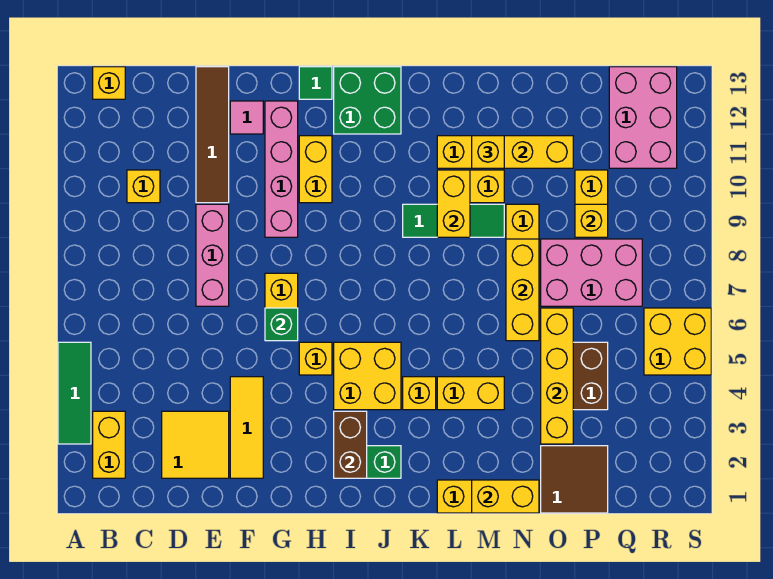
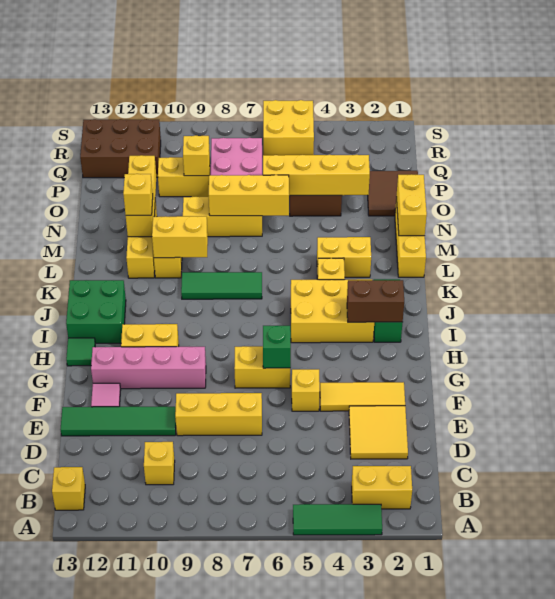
pink brick E7:E9 level 1 -> yellow brick E7:E9 level 1
brown tile E10:E13 level 1 -> green tile E10:E13 level 1
yellow brick H5 level 1 -> yellow brick F5 level 1
yellow brick I4:J5 level 1 -> yellow brick I3:J5 level 1
green tile K9:M9 level 1 -> green tile K7:K9 level 1
yellow brick L4:M4 level 1 -> yellow brick L3:L4 level 1
pink brick Q11:R13 level 1 -> brown brick Q11:R13 level 1

